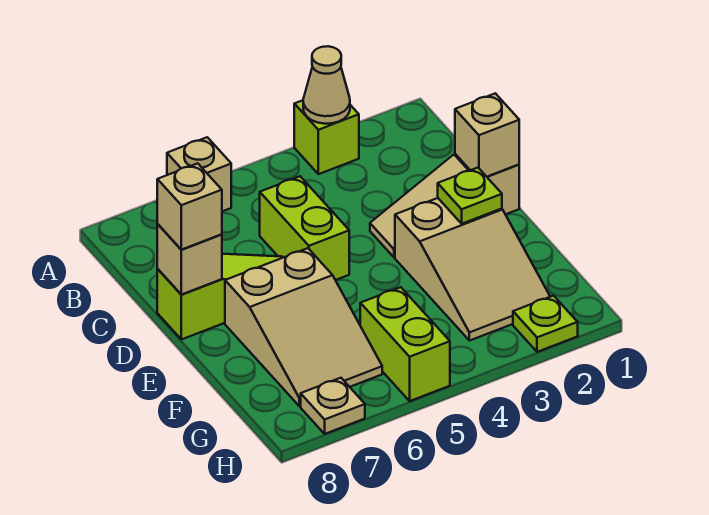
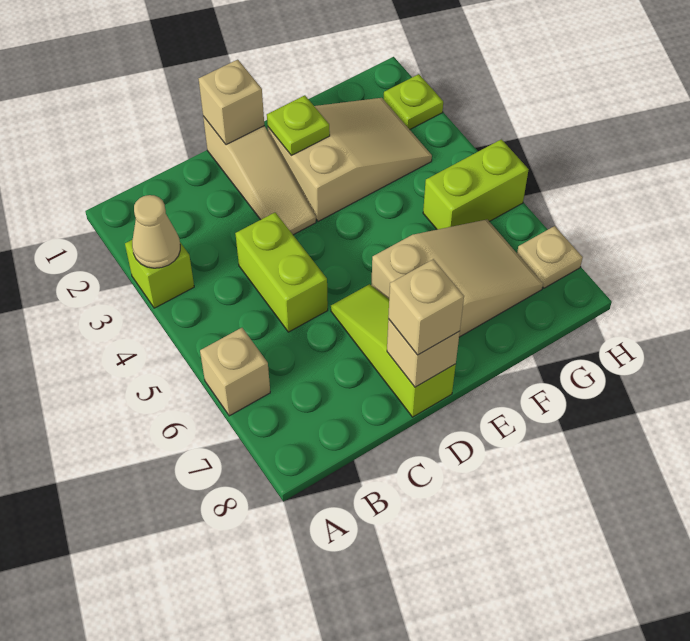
lime brick C5:D5 level 1 -> lime brick C4:C5 level 1

